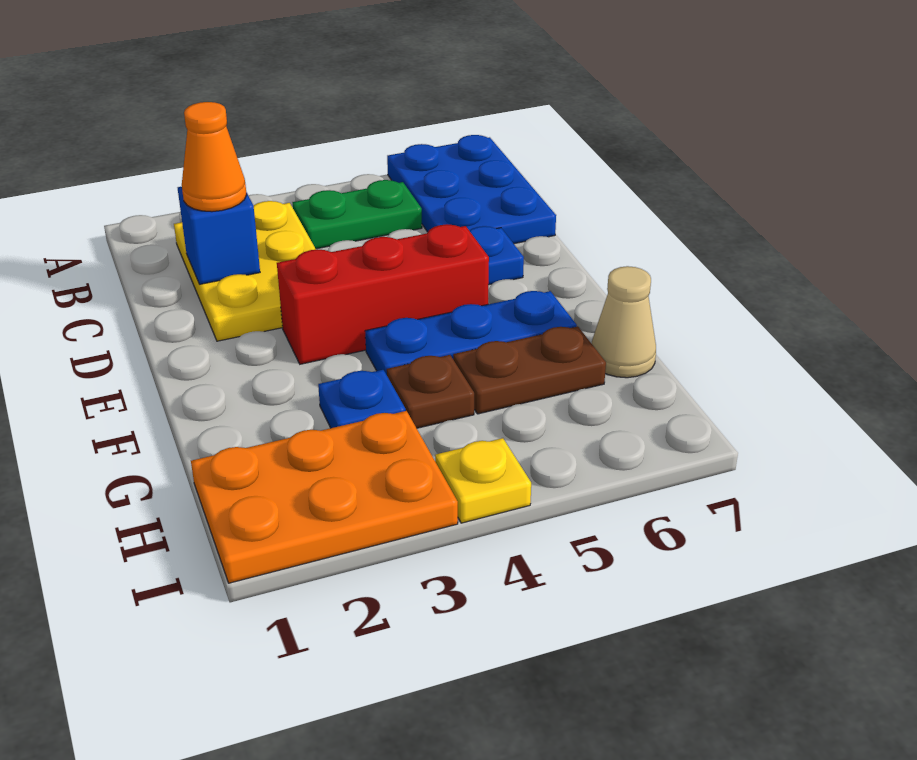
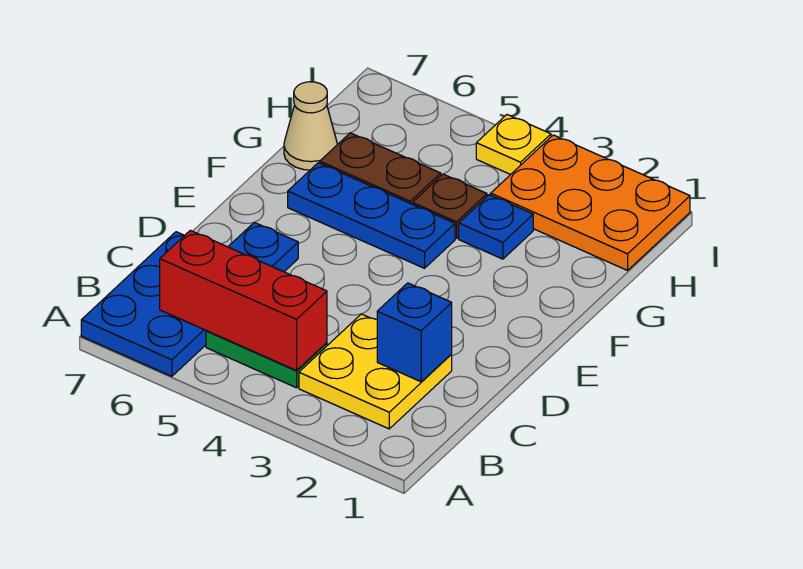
yellow plate B2:D3 level 1 -> yellow plate B2:C3 level 1
orange cone C2 level 3 -> none
red brick E3:E5 level 1 -> red brick B4:B6 level 2

